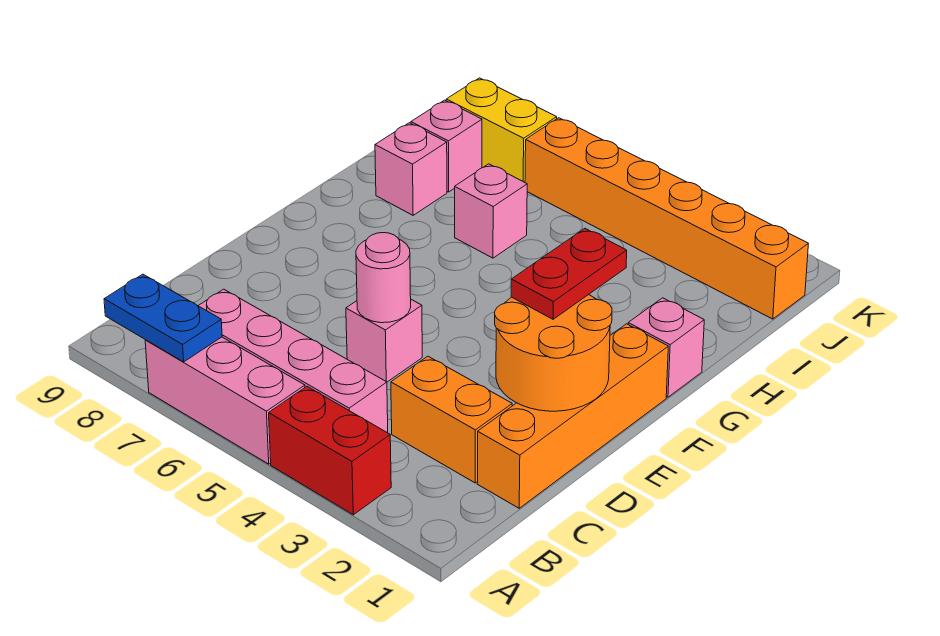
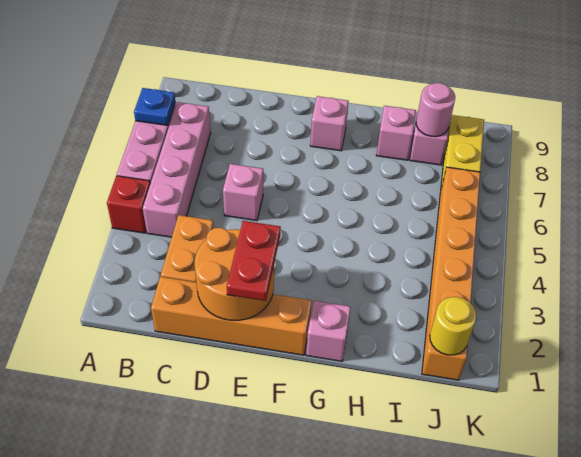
red brick A3:A4 level 1 -> red brick A4 level 1
blue plate A7:A8 level 2 -> blue plate A7 level 2
pink round brick D5 level 2 -> pink round brick I8 level 2
red plate E2:F2 level 3 -> red plate E1:E2 level 3
pink brick H6 level 1 -> pink brick F8 level 1
none -> yellow round brick J1 level 2

